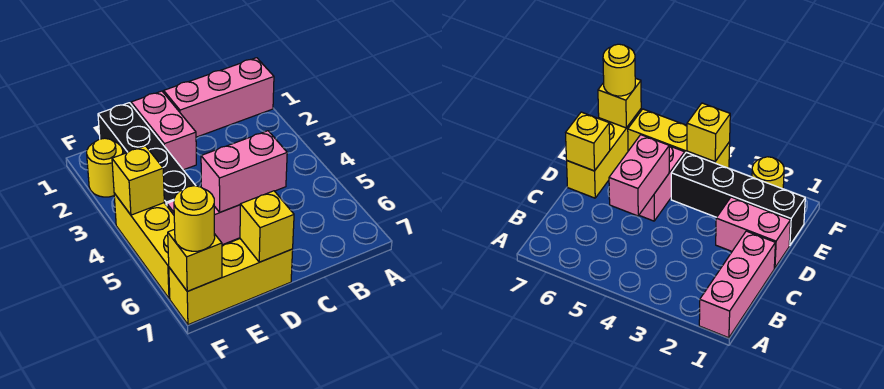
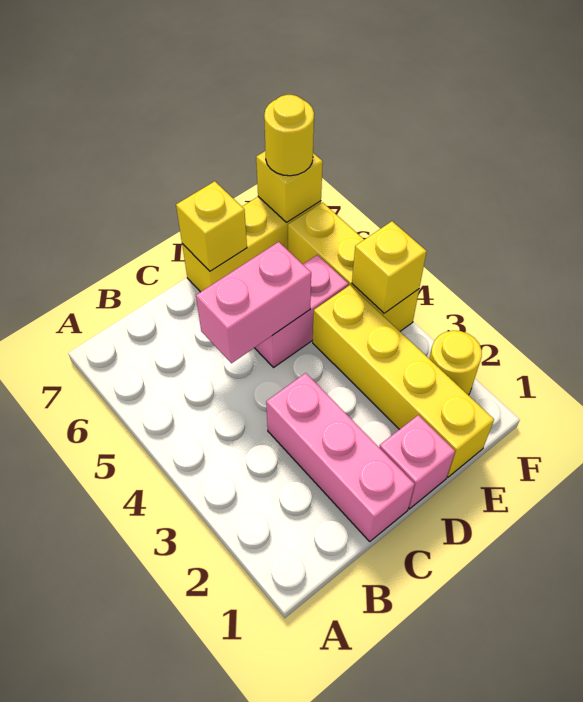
pink brick A1:C1 level 1 -> pink brick C1:C3 level 1
pink brick D1:D2 level 1 -> pink brick D1 level 1
black brick E1:E4 level 1 -> yellow brick E1:E4 level 1

